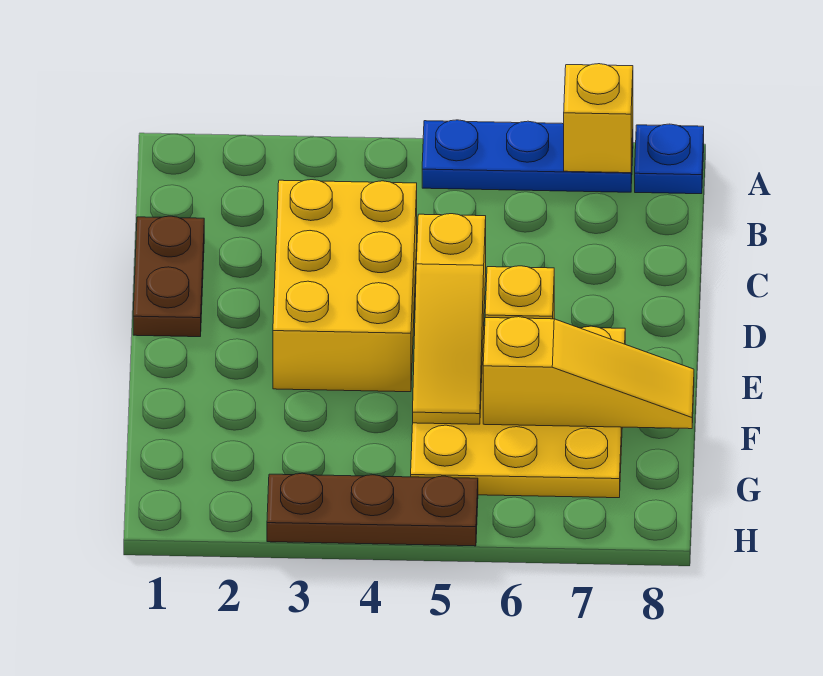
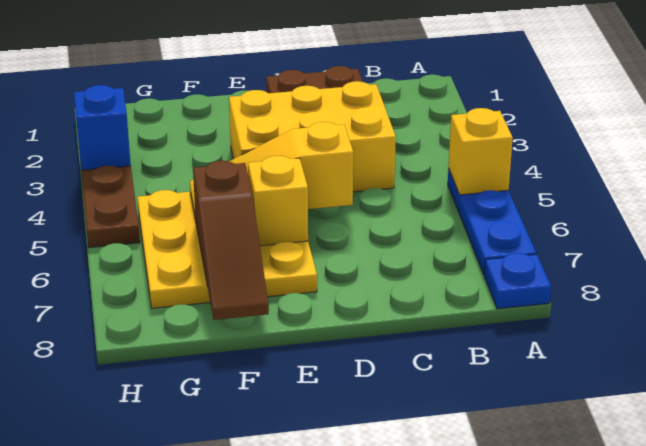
yellow brick A7 level 2 -> yellow brick A5 level 2
yellow slope F6:F8 level 2 top 6 -> brown slope F6:F8 level 2 top 6
none -> blue brick H3 level 2

